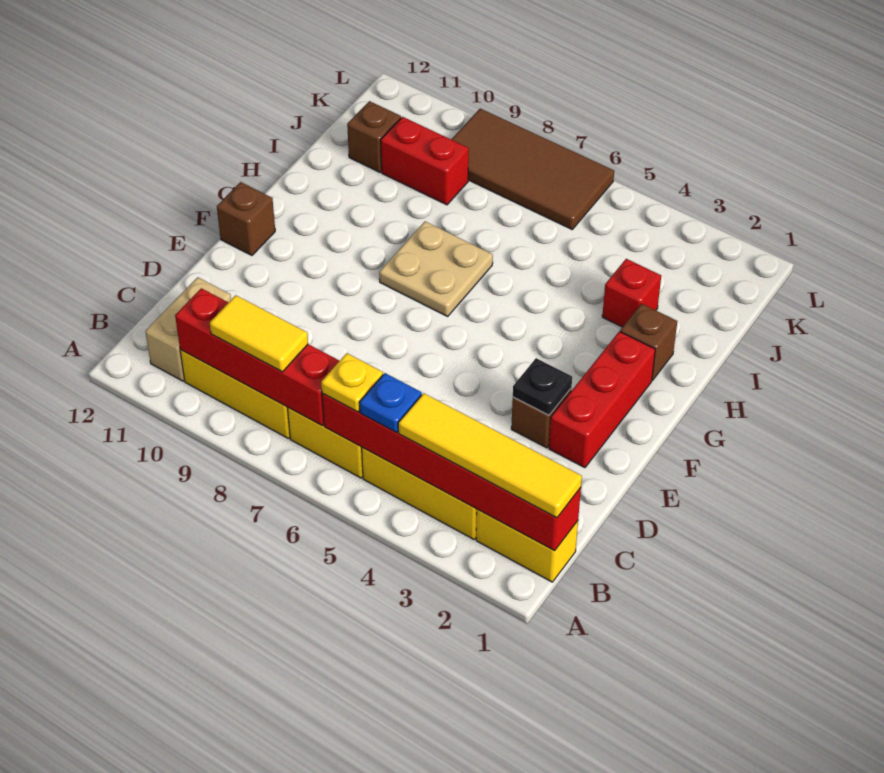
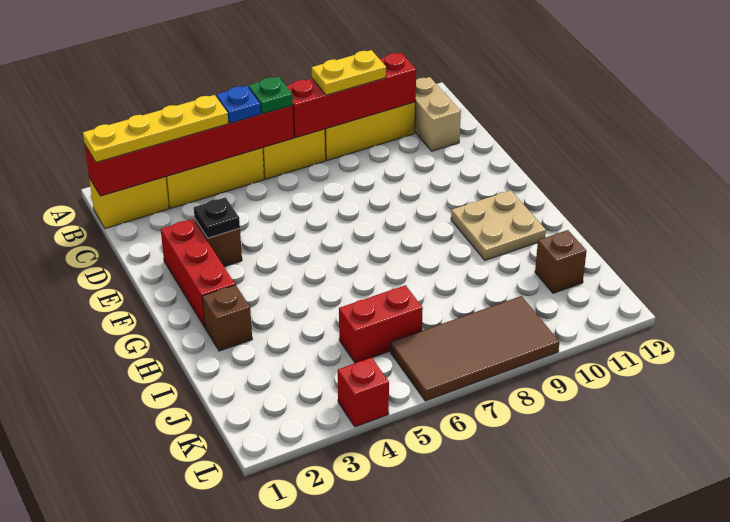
yellow tile B1:B4 level 3 -> yellow plate B1:B4 level 3
yellow plate B6 level 3 -> green plate B6 level 3
yellow tile B8:B9 level 3 -> yellow plate B8:B9 level 3
brown brick F12 level 1 -> none
tan plate G7:H8 level 1 -> tan plate G10:H11 level 1
red brick I3 level 1 -> red brick L4 level 1
red brick J9:J10 level 1 -> red brick J5:J6 level 1

